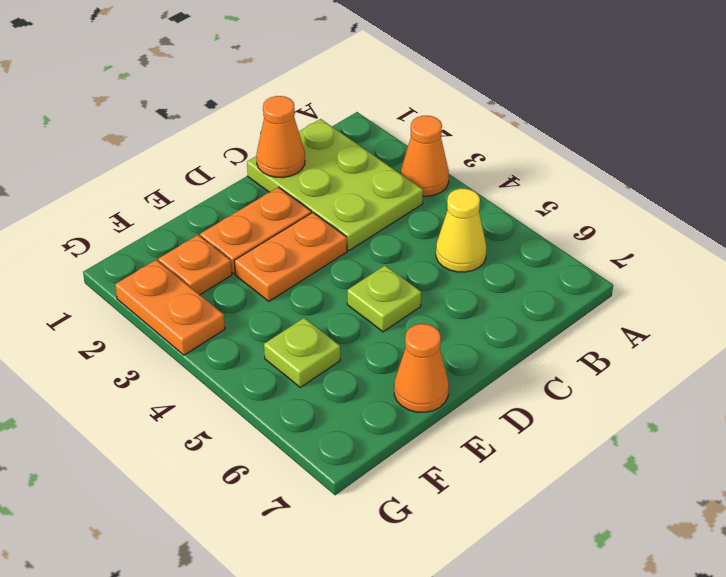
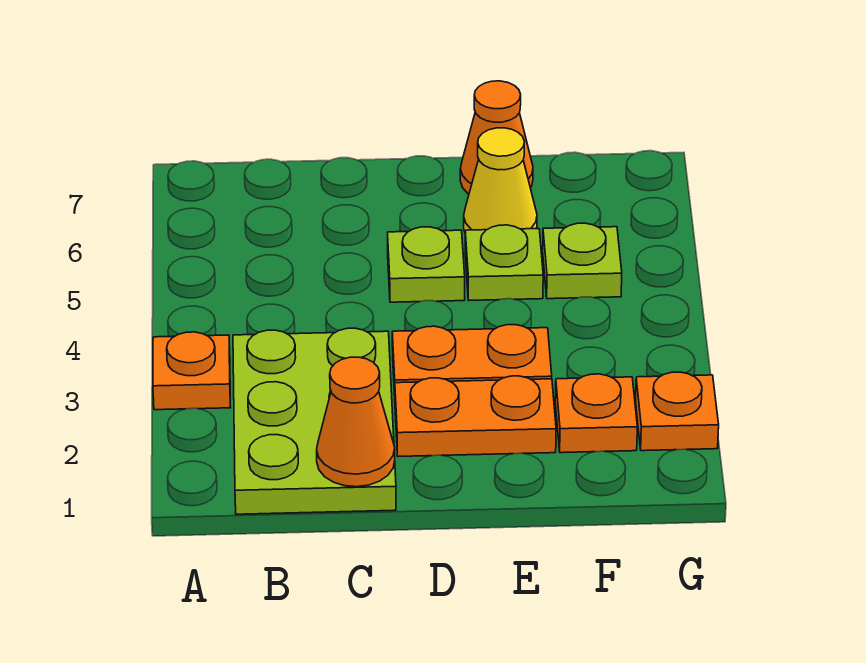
orange cone A3 level 1 -> orange plate A3 level 1
yellow cone B5 level 1 -> yellow cone E6 level 1
none -> lime plate E5 level 1
orange plate G2:G3 level 1 -> orange plate G2 level 1

